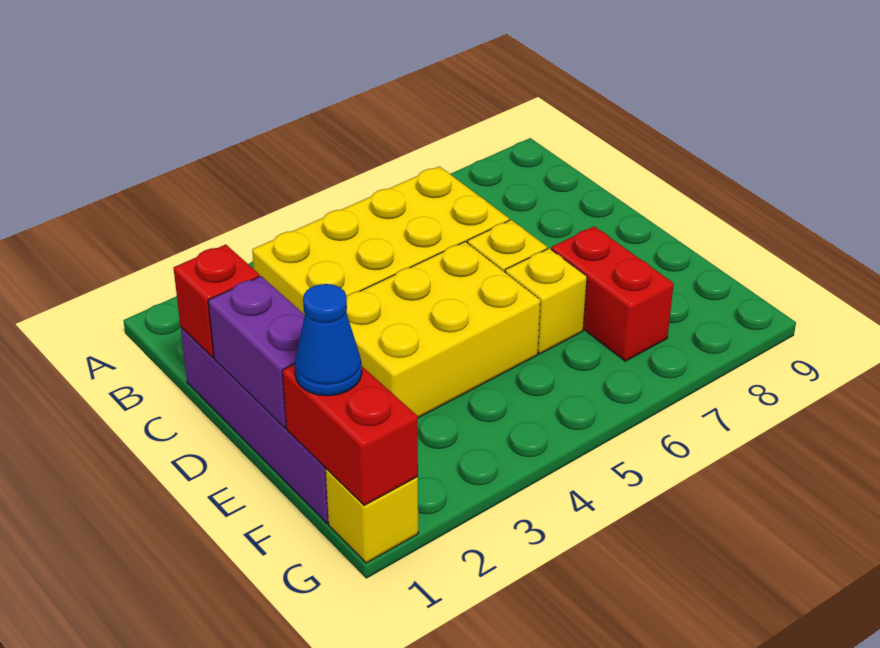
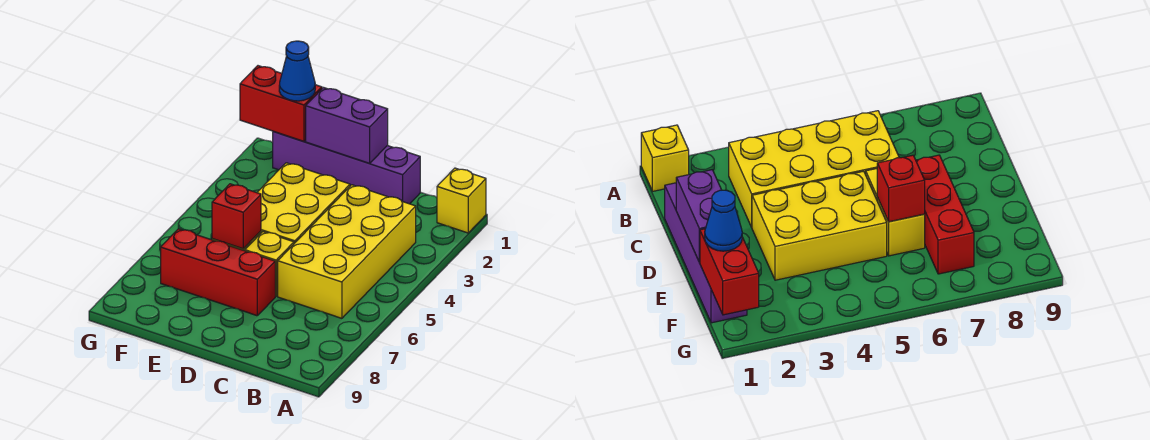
red brick C1 level 2 -> red brick E6 level 2
red brick E7:F7 level 1 -> red brick D7:F7 level 1
yellow brick G1 level 1 -> yellow brick A1 level 1

